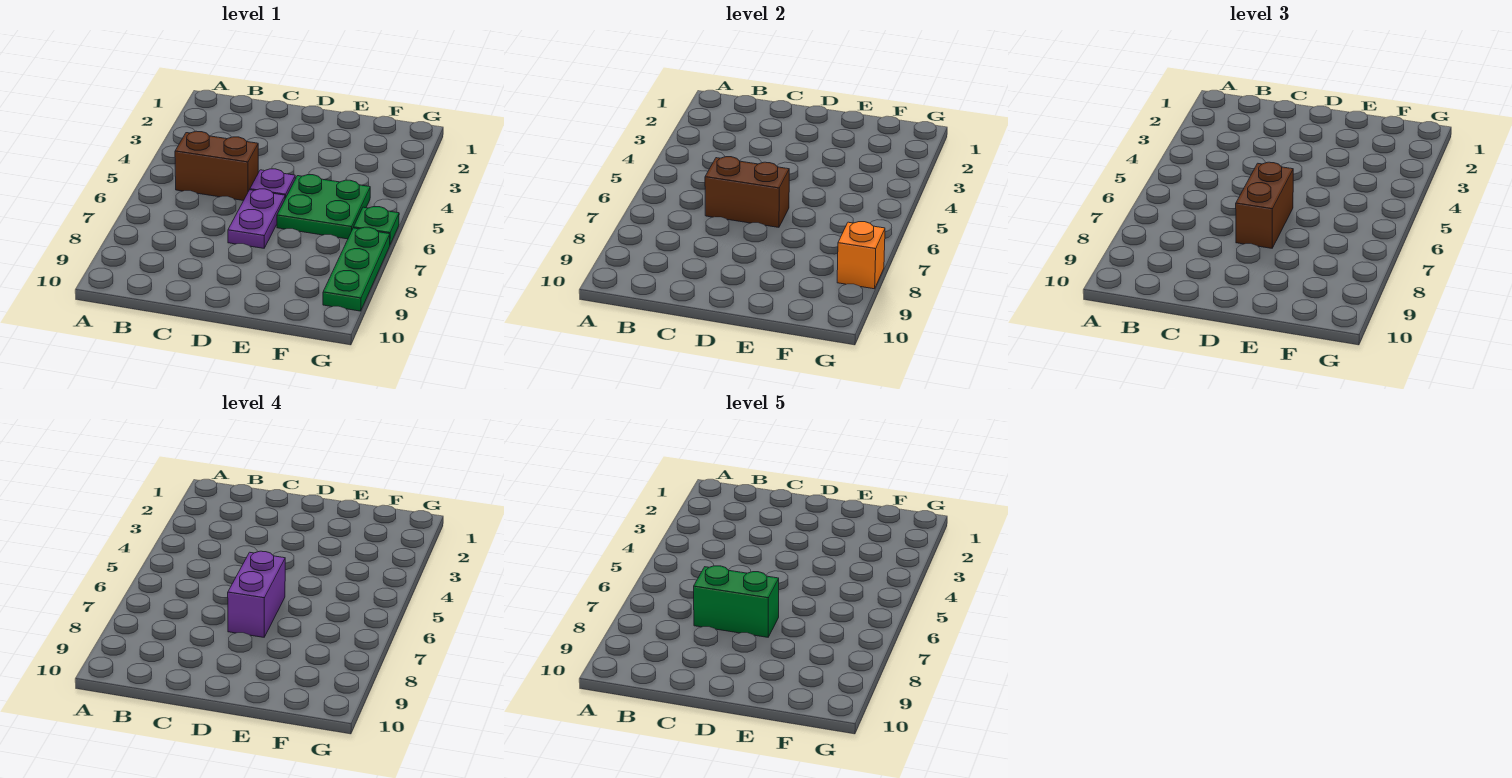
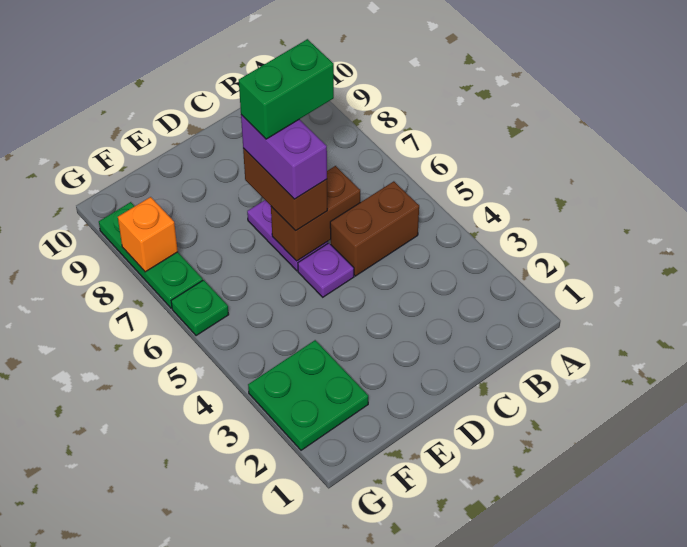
green plate E5:F6 level 1 -> green plate F2:G3 level 1

